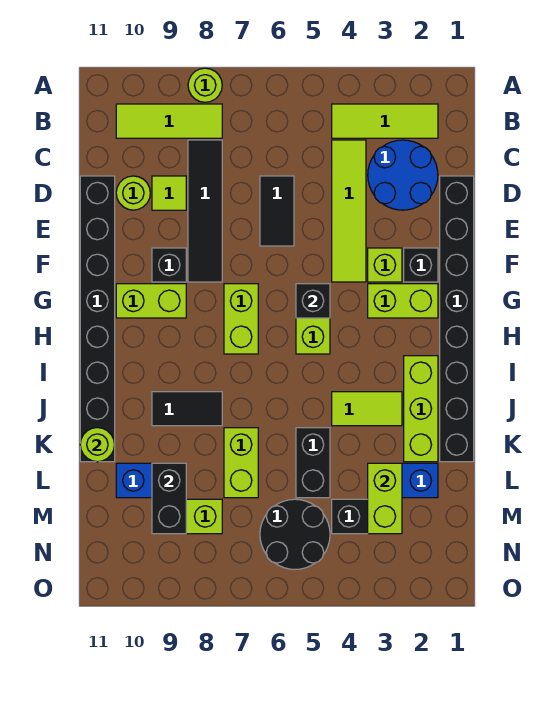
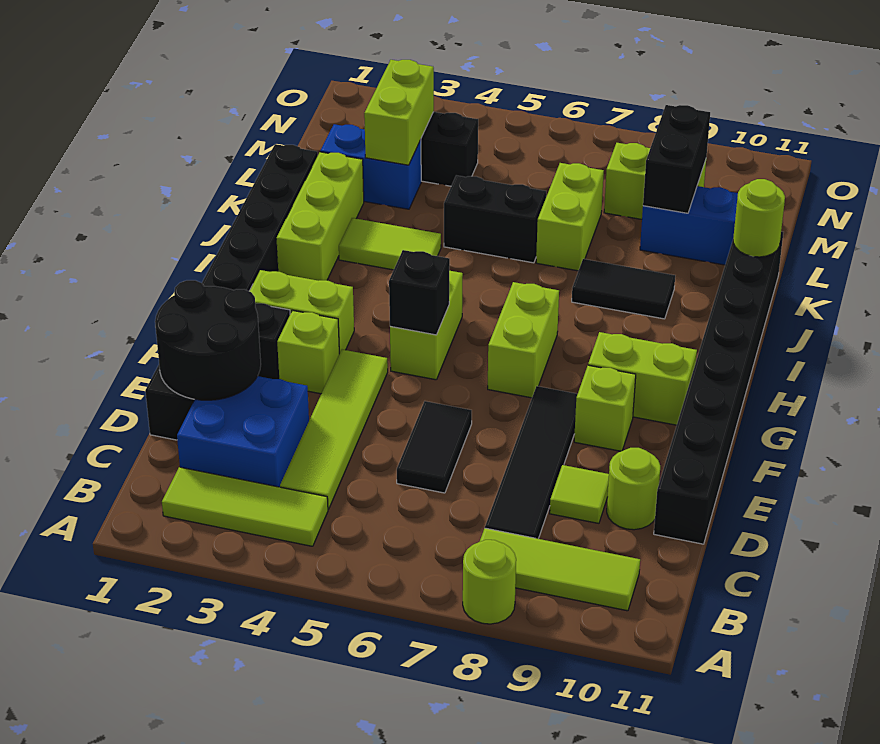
blue round brick C2:D3 level 1 -> blue brick C2:D3 level 1
black brick F9 level 1 -> lime brick F9 level 1
black brick K5:L5 level 1 -> black brick K5:K6 level 1
black round brick M5:N6 level 1 -> black round brick D1:E2 level 2

